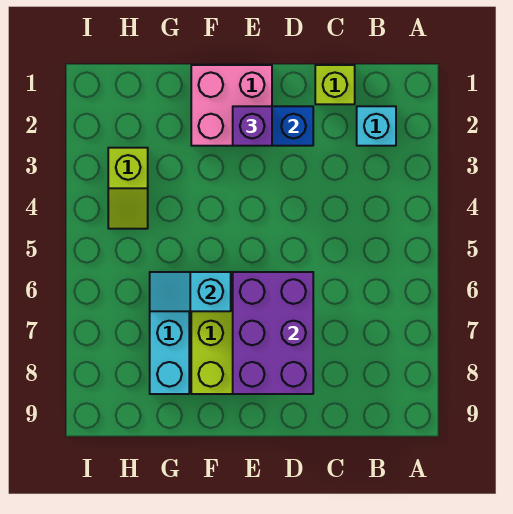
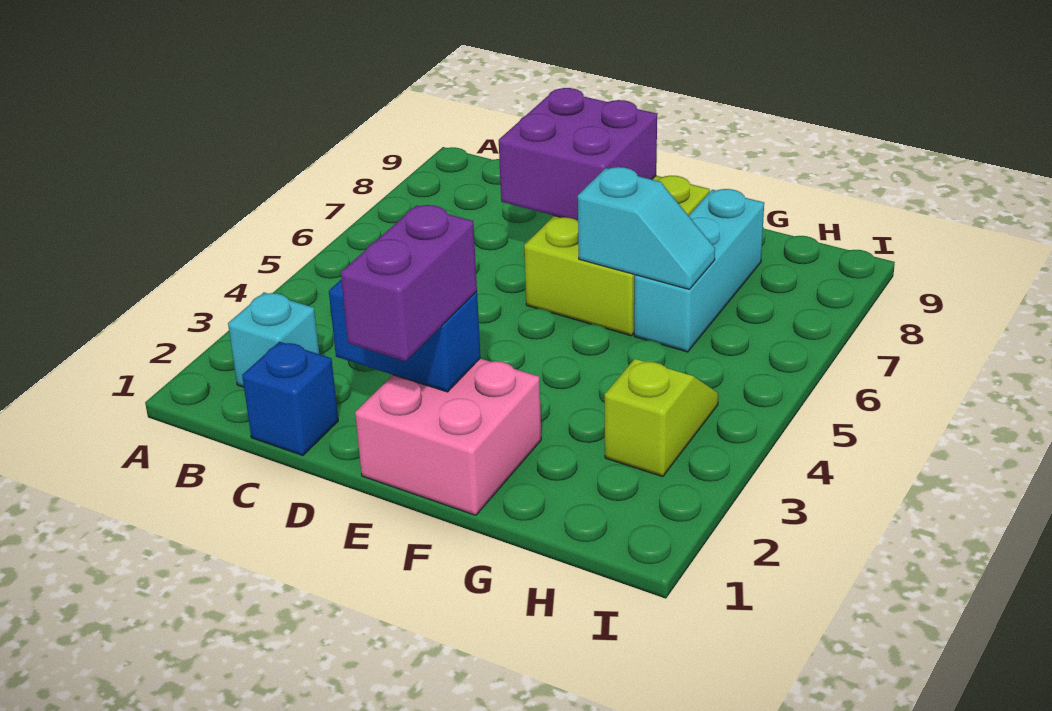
lime brick C1 level 1 -> blue brick C1 level 1
purple brick D6:E8 level 2 -> purple brick D7:E8 level 2
purple brick E2 level 3 -> purple brick E1:E2 level 3

